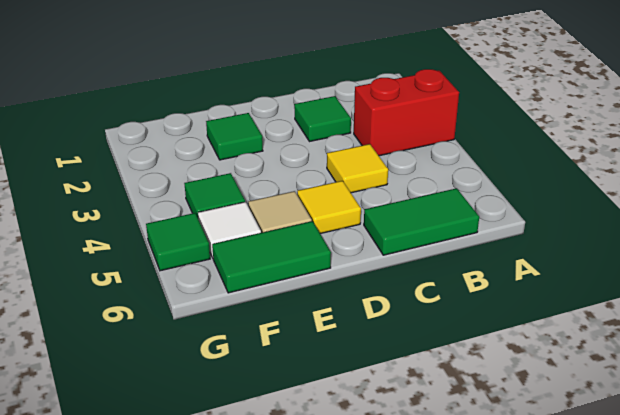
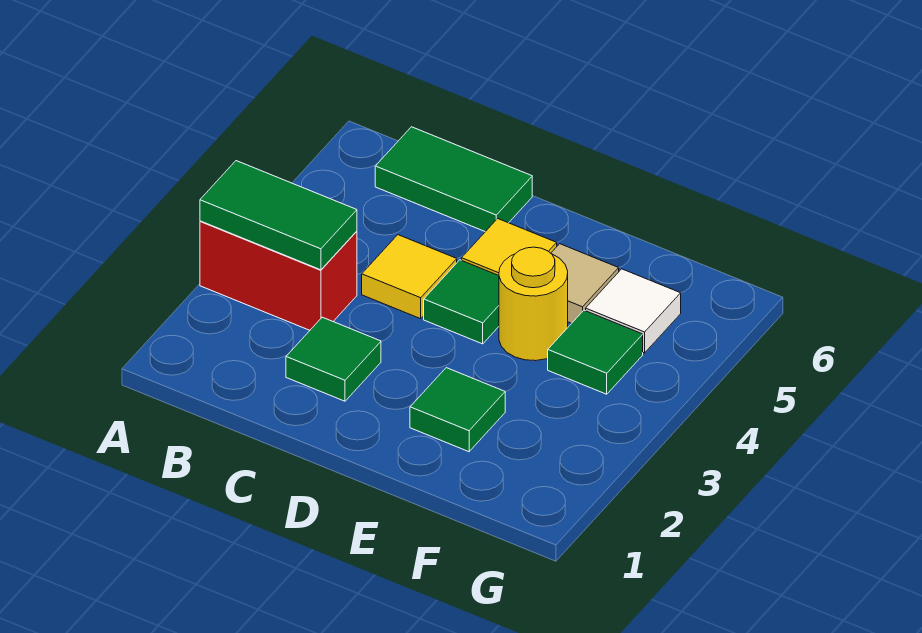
none -> yellow round brick E4 level 1
green tile E6:F6 level 1 -> green tile A3:B3 level 2
green tile G5 level 1 -> green tile D4 level 1

